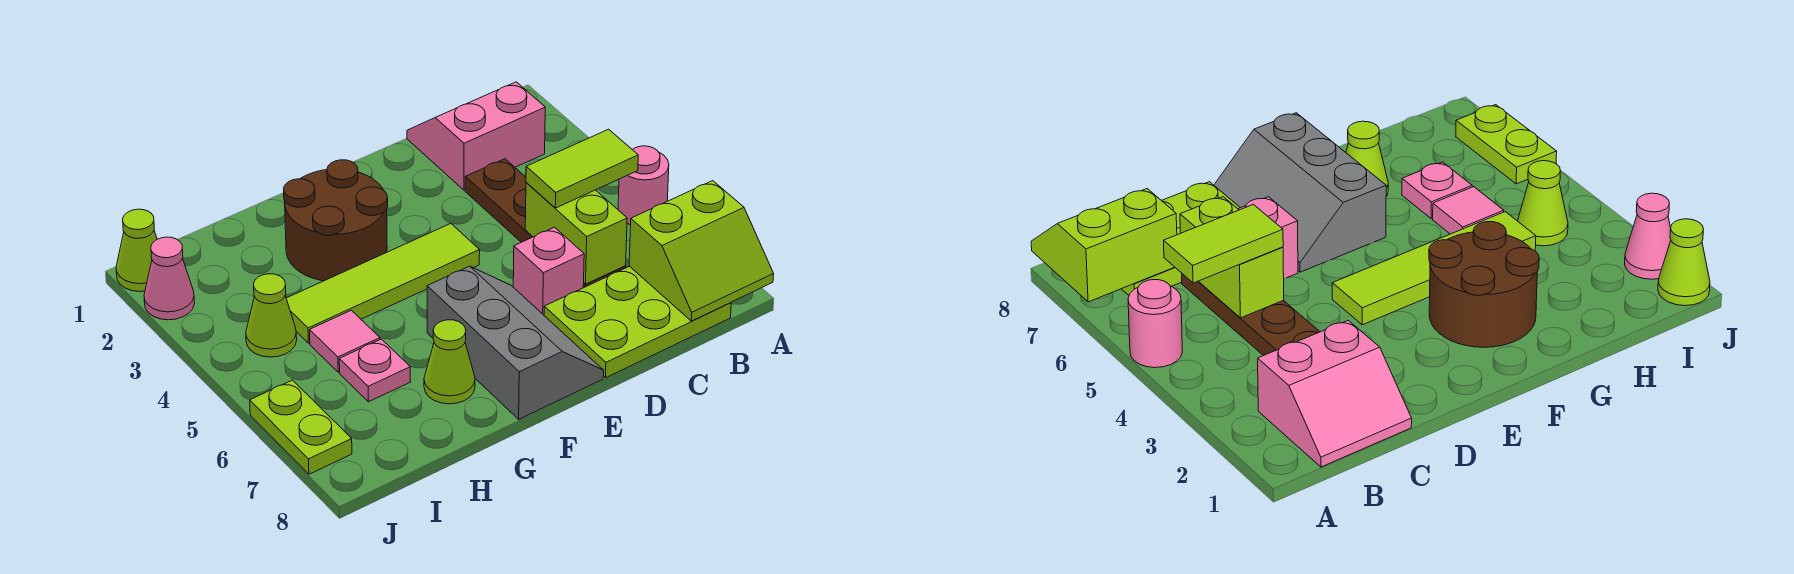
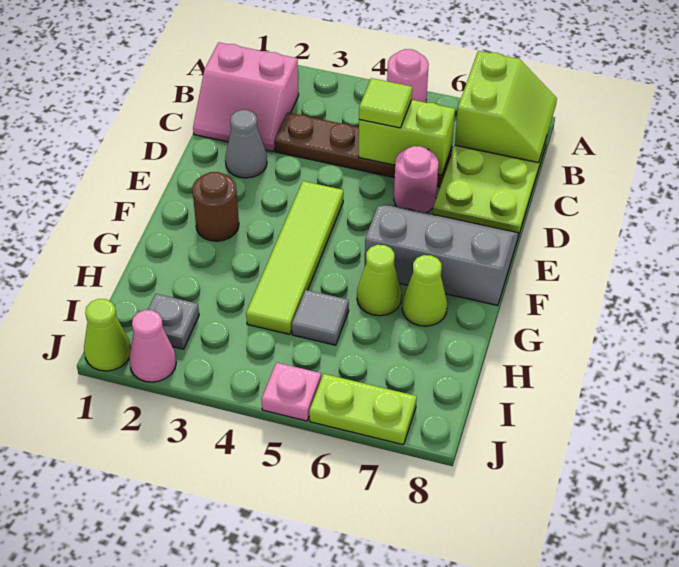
pink slope B1:C2 level 1 top 2 -> pink slope B1:C2 level 1 top B
lime tile B5:C5 level 3 -> lime tile C5 level 3
none -> grey cone D2 level 1
pink brick D6 level 1 -> pink round brick D6 level 1
brown round brick F2:G3 level 1 -> brown round brick F2 level 1
pink tile H5 level 1 -> grey tile H5 level 1
pink plate H6 level 1 -> pink plate J5 level 1
none -> grey plate I2 level 1
lime cone I4 level 1 -> lime cone G6 level 1

